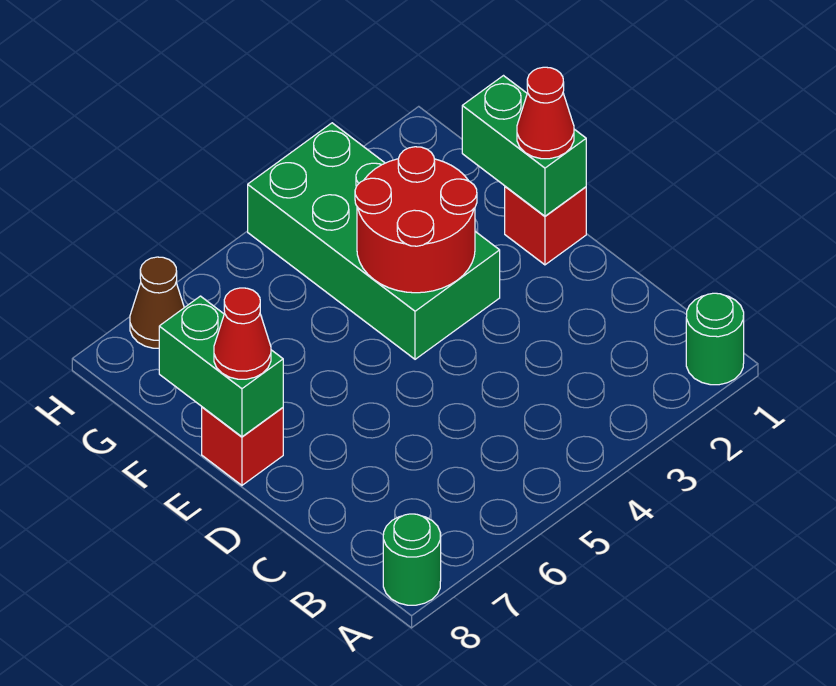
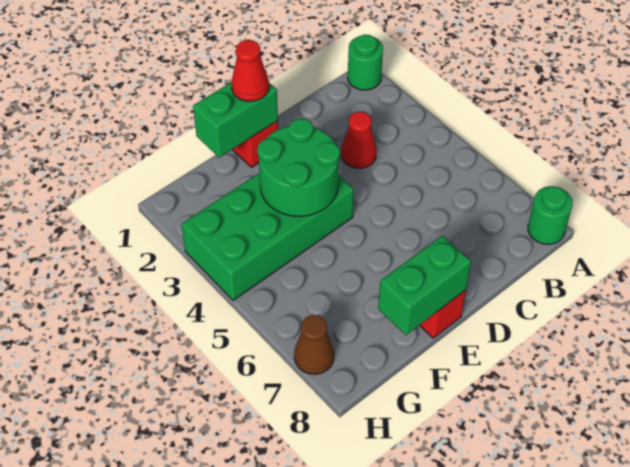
red round brick E3:F4 level 2 -> green round brick E3:F4 level 2
red cone E8 level 3 -> red cone C3 level 1

